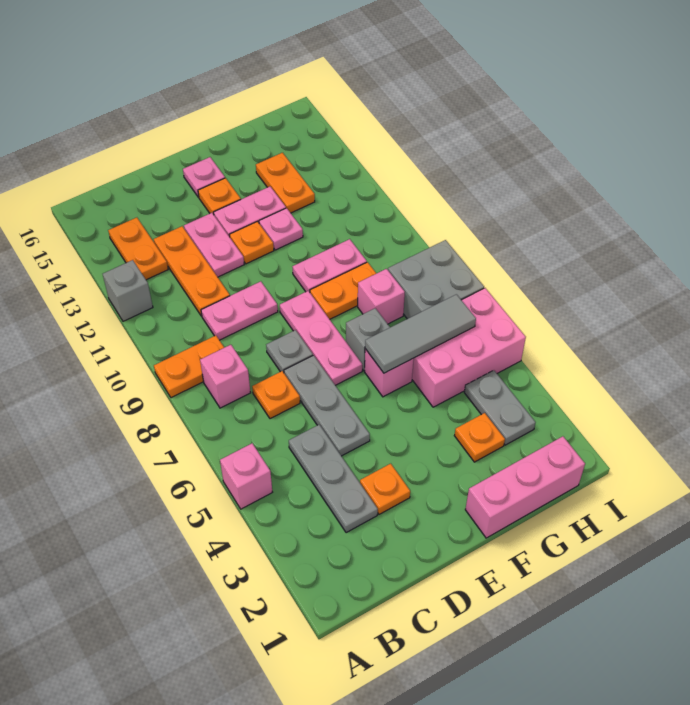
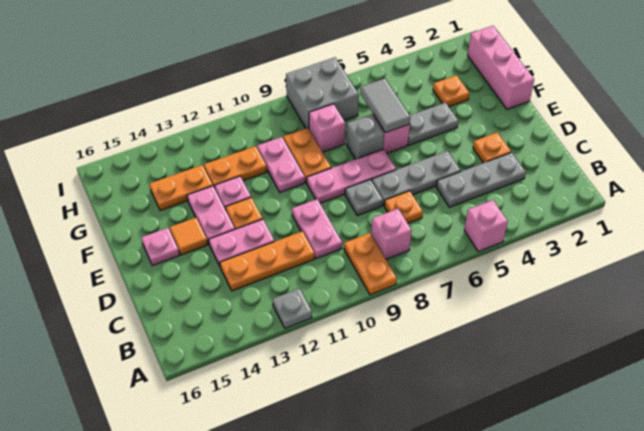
grey brick A12 level 1 -> grey plate A12 level 1
orange plate B13:B14 level 1 -> orange plate G11:G12 level 1
orange plate E14 level 1 -> orange tile E14 level 1
grey tile F6:H6 level 2 -> grey tile F6:G6 level 2
pink brick G5:I6 level 1 -> none
grey plate H3:H4 level 1 -> grey plate F4:F5 level 1

